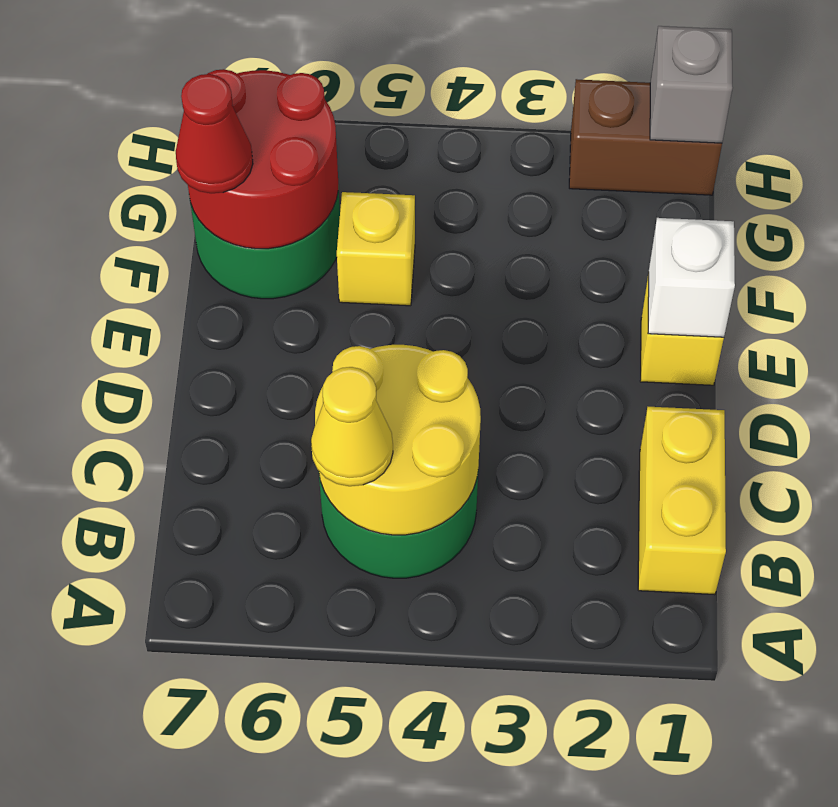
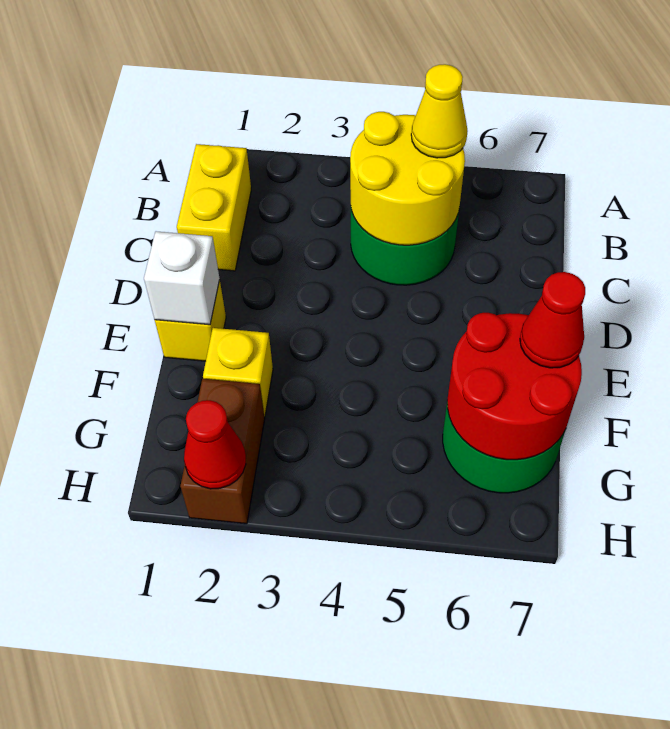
yellow brick F5 level 1 -> yellow brick F2 level 1
brown brick H1:H2 level 1 -> brown brick G2:H2 level 1
grey brick H1 level 2 -> none
none -> red cone H2 level 2

